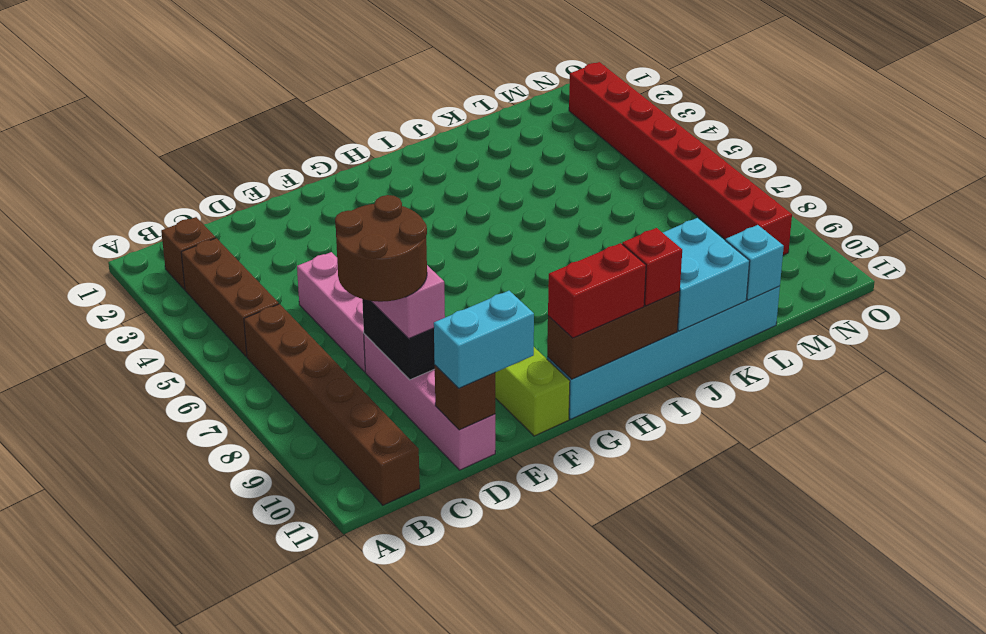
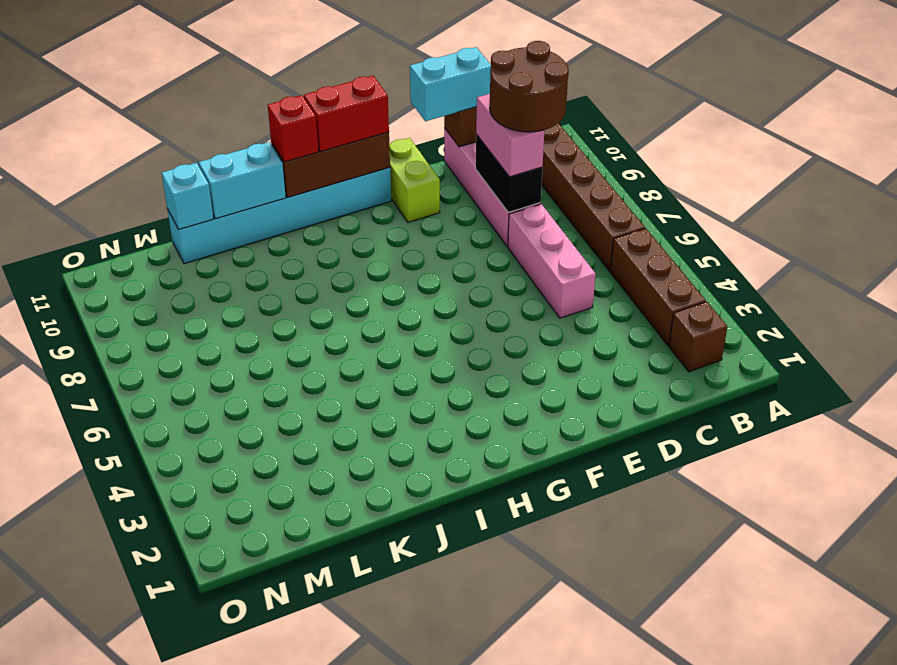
cyan brick J10:K11 level 2 -> cyan brick J11:K11 level 2
red brick N2:N9 level 1 -> none

